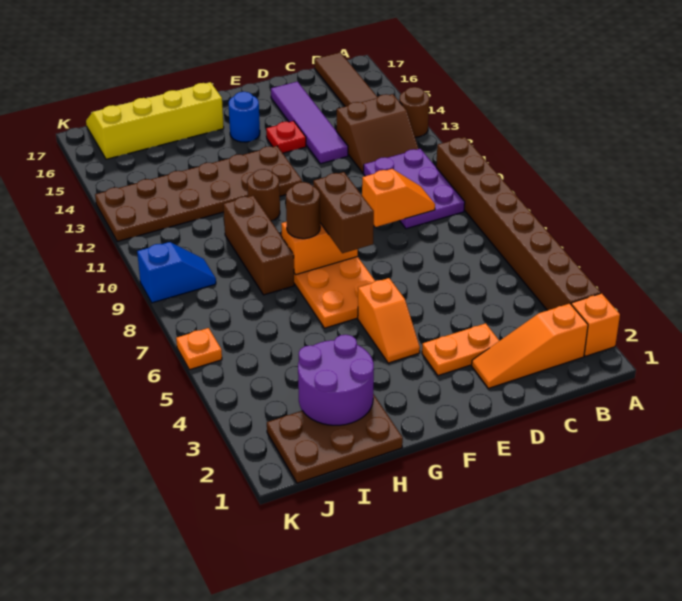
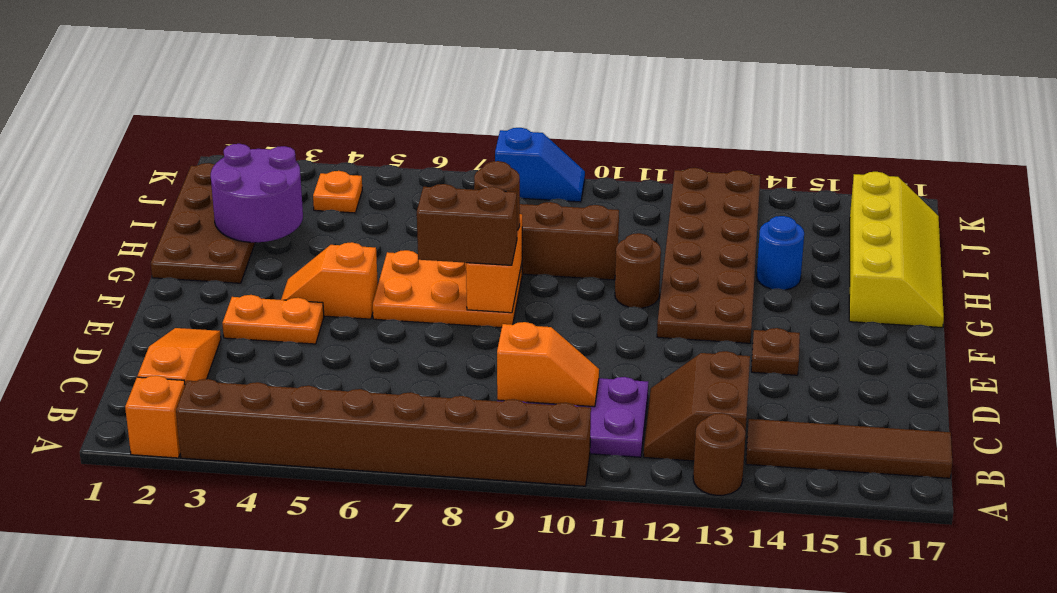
orange slope C9:D9 level 2 top D -> orange slope C9:C10 level 2 top 9
orange plate D3:E3 level 1 -> orange plate E3:E4 level 1
purple tile D13:D16 level 1 -> none
red plate E14 level 1 -> brown plate E14 level 1
blue round brick F15 level 1 -> blue round brick H14 level 1
brown plate H1:J2 level 1 -> brown plate G1:J2 level 1
blue slope J9:K9 level 1 top K -> blue slope K8:K9 level 1 top 8
orange plate K6 level 1 -> orange plate J4 level 1

